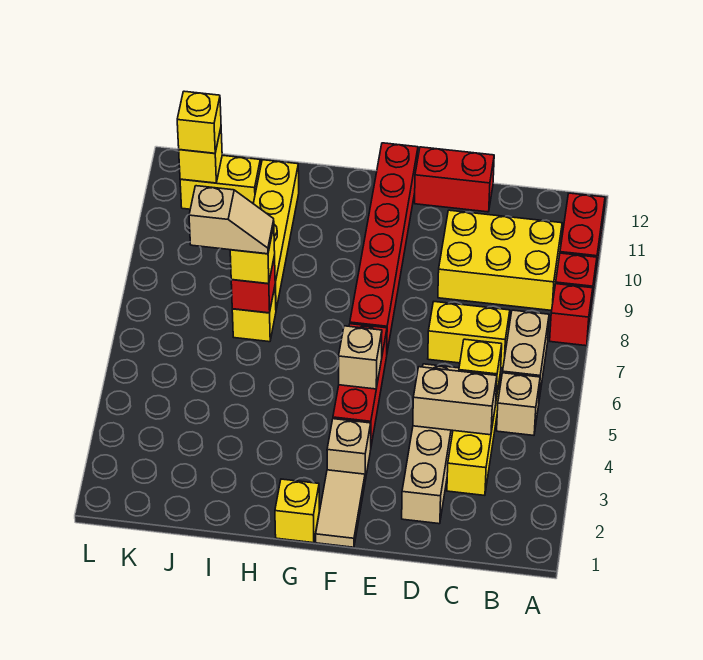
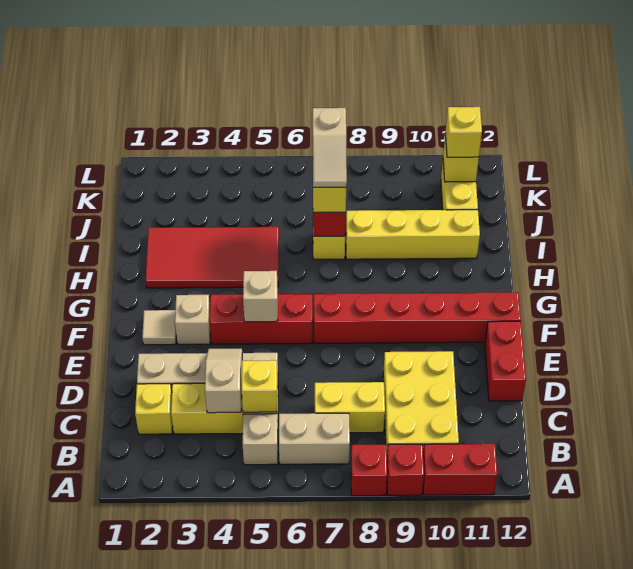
tan brick C4:D4 level 2 -> tan slope C4:D4 level 2 top C
yellow brick C7:D7 level 1 -> yellow brick C7:C8 level 1
tan tile F1:F2 level 1 -> tan tile F2 level 1
yellow brick G1 level 1 -> yellow brick C2 level 1
none -> red tile H2:I5 level 1

